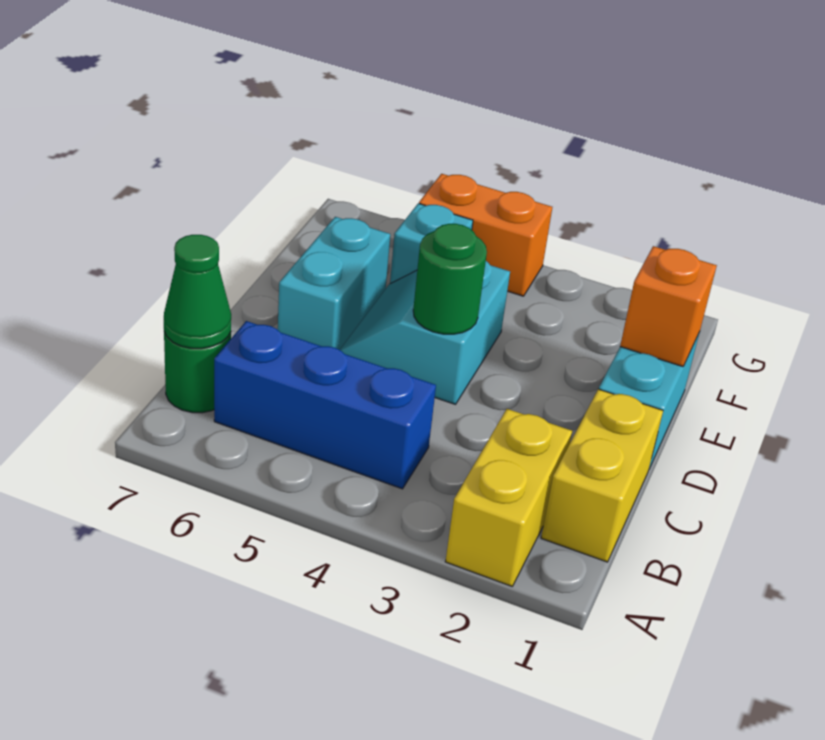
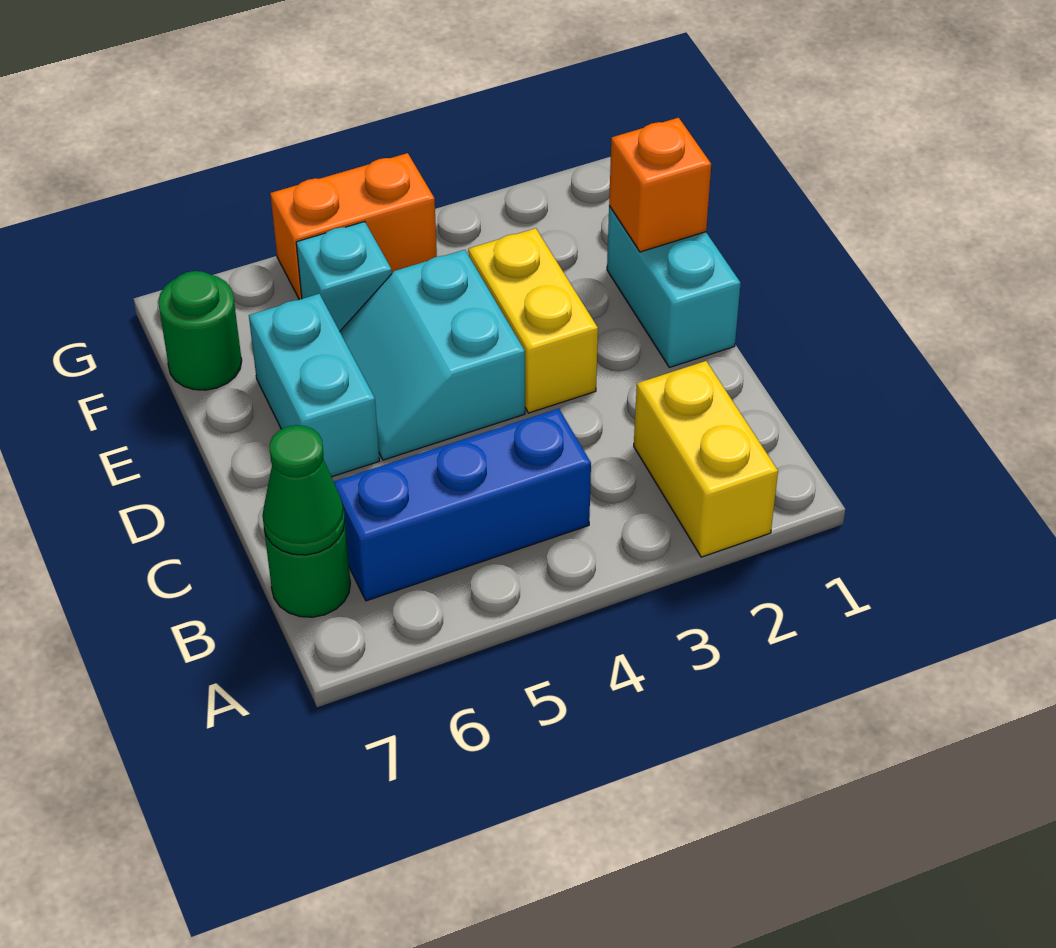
yellow brick B1:C1 level 1 -> yellow brick D3:E3 level 1
green round brick D4 level 2 -> green round brick F7 level 1

